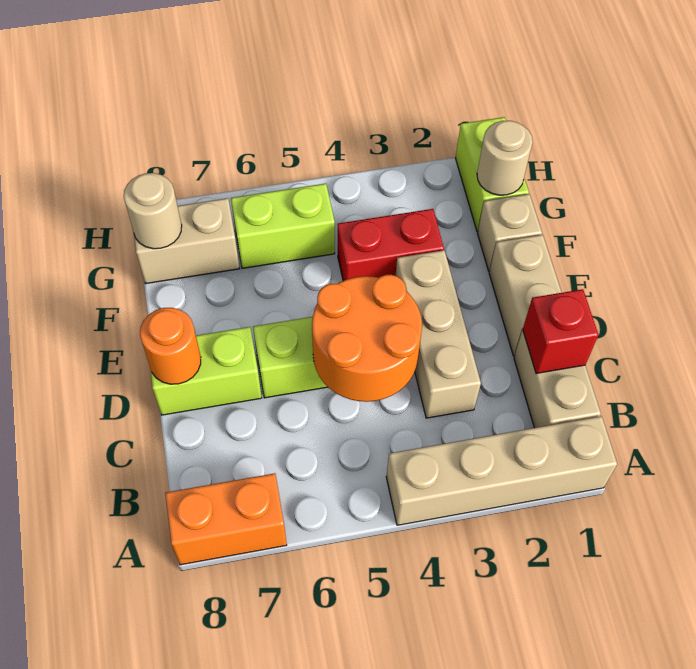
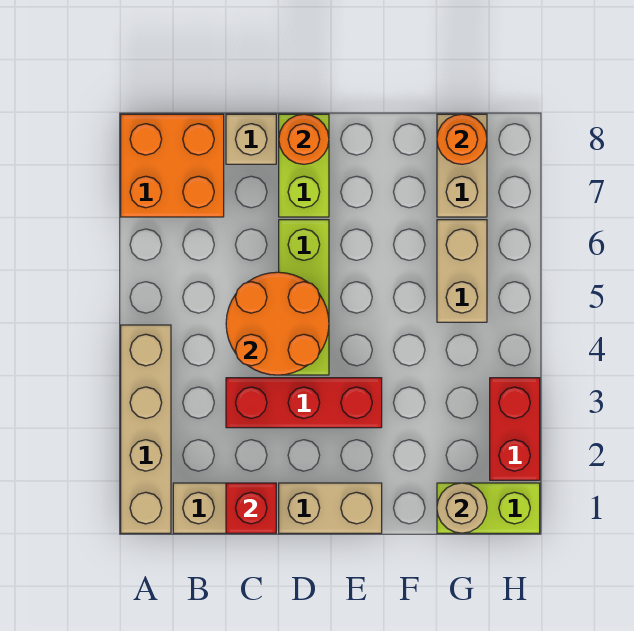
orange brick A7:A8 level 1 -> orange brick A7:B8 level 1
tan brick C3:E3 level 1 -> red brick C3:E3 level 1
tan brick F1 level 1 -> tan brick C8 level 1
red brick F3:F4 level 1 -> red brick H2:H3 level 1
lime brick G5:G6 level 1 -> tan brick G5:G6 level 1
tan round brick G8 level 2 -> orange round brick G8 level 2

